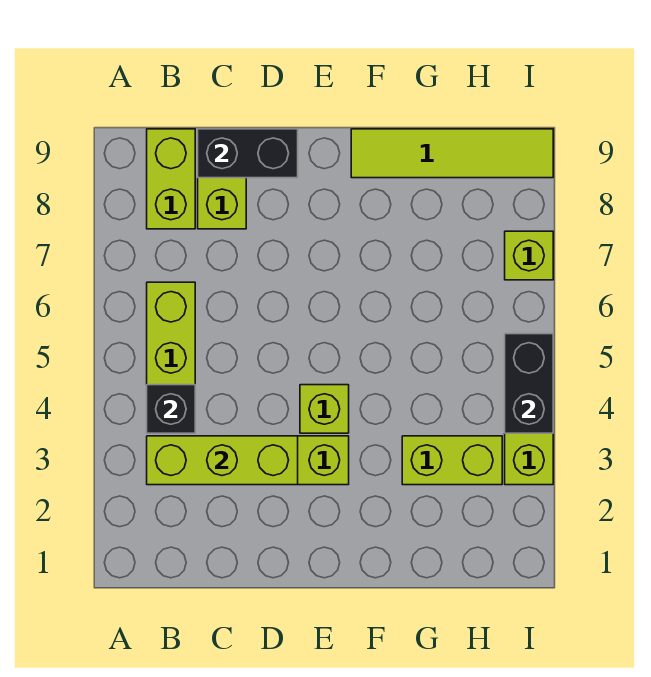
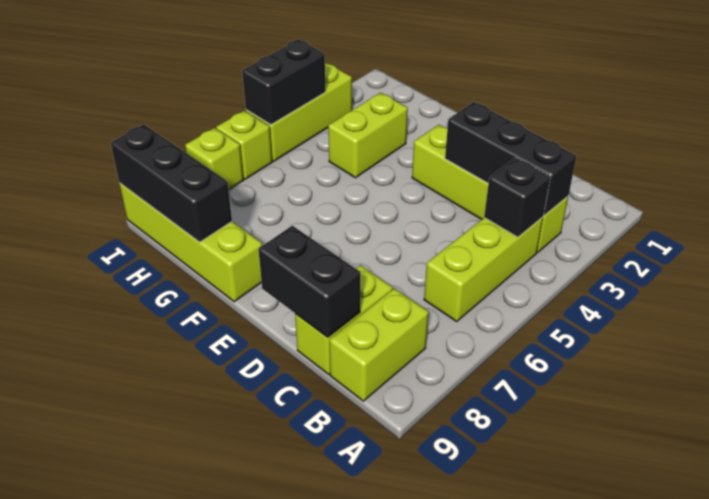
lime brick B3:D3 level 2 -> black brick B3:D3 level 2
lime brick E4 level 1 -> lime brick I6 level 1
lime tile F9:I9 level 1 -> lime brick F9:I9 level 1
lime brick G3:H3 level 1 -> lime brick G3:G4 level 1
none -> black brick G9:I9 level 2

